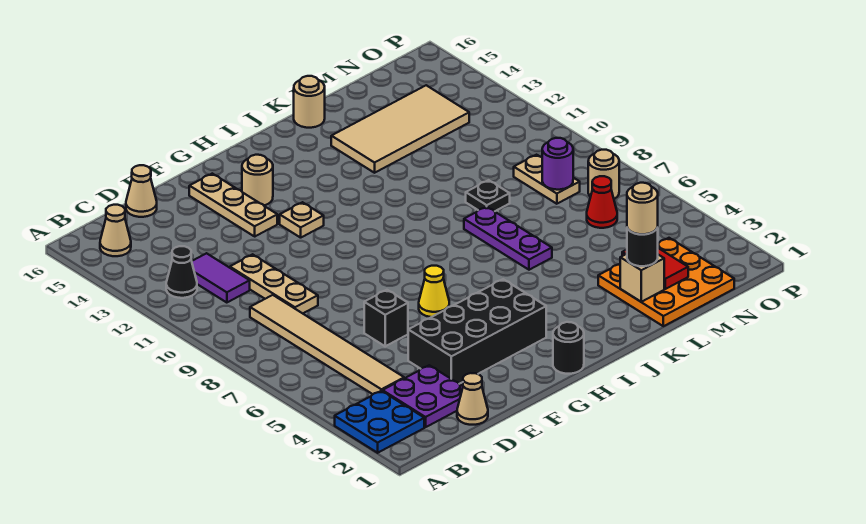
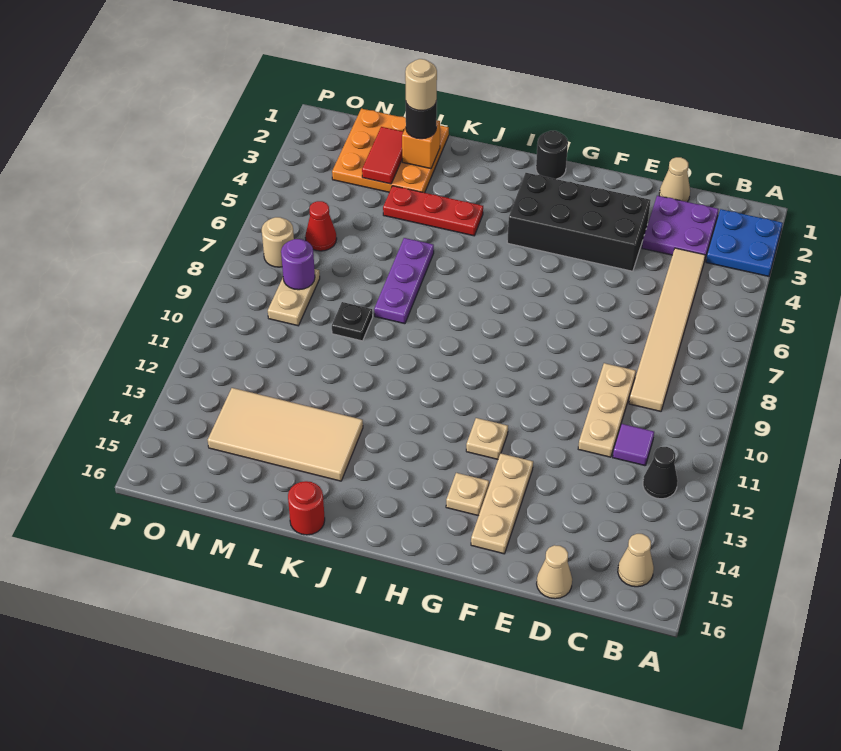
purple tile C11:C12 level 1 -> purple tile C11 level 1
black brick E6 level 1 -> none
yellow cone G6 level 1 -> none
tan round brick G14 level 1 -> tan plate G14 level 1
none -> red plate J4:L4 level 1
tan round brick K16 level 1 -> red round brick K16 level 1
tan brick L2 level 2 -> orange brick L2 level 2

